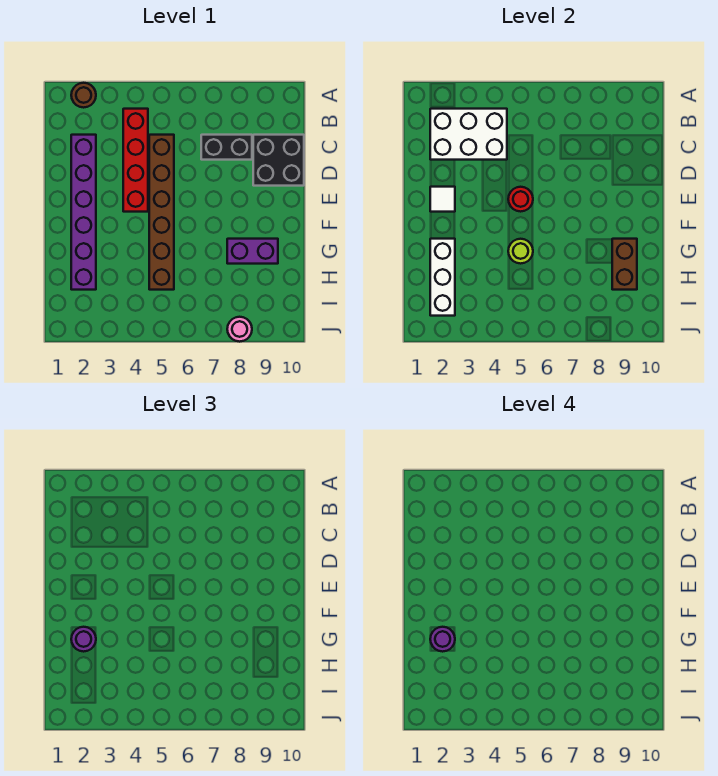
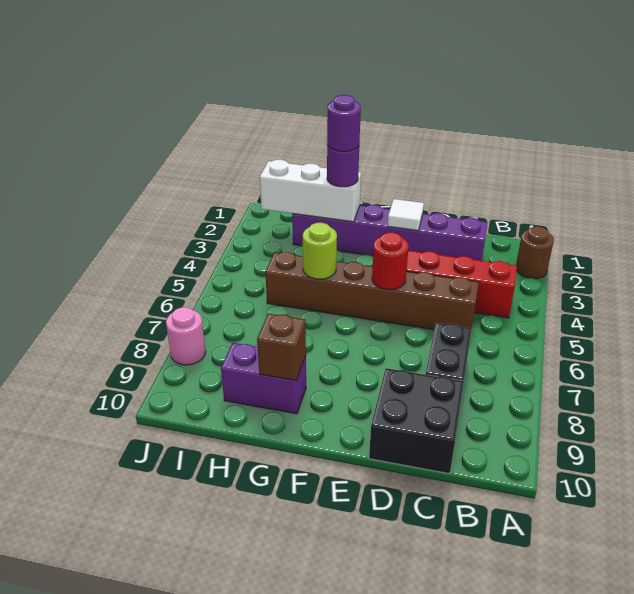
white brick B2:C4 level 2 -> none
purple brick G8:G9 level 1 -> purple brick G9:H9 level 1
brown brick G9:H9 level 2 -> brown brick G9 level 2

